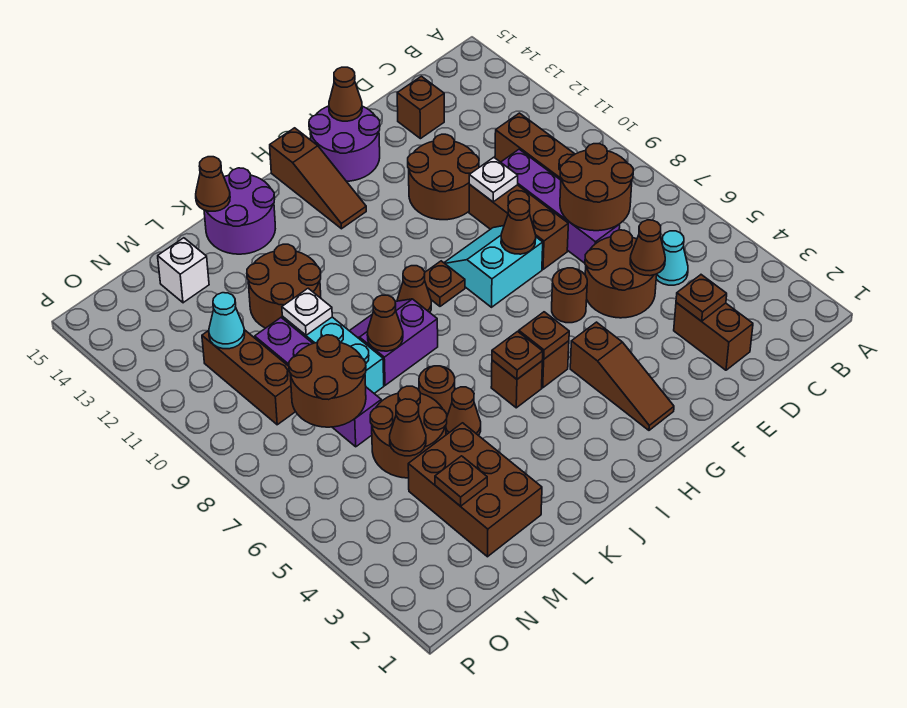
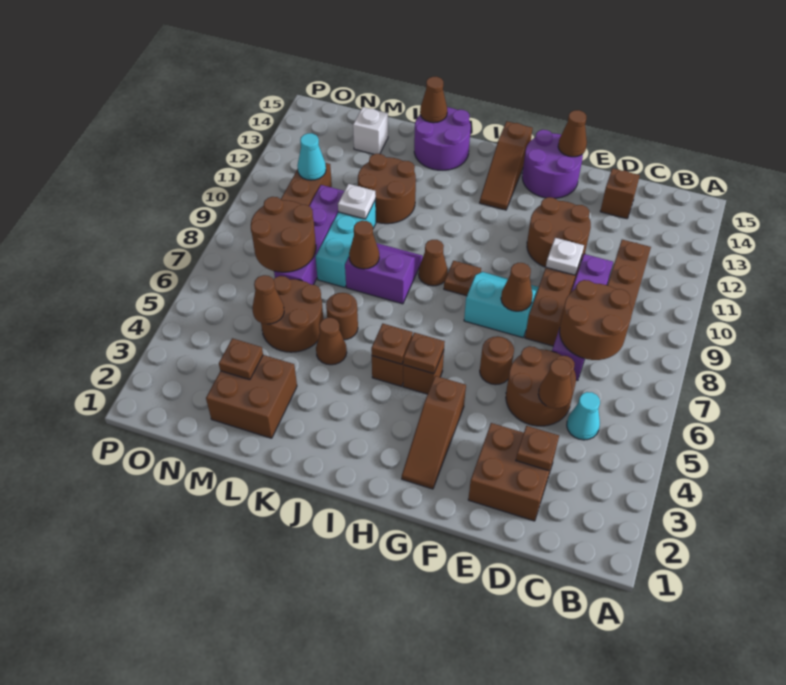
brown brick D2:D3 level 1 -> brown brick D2:E3 level 1
brown brick L2:M4 level 1 -> brown brick L2:M3 level 1

